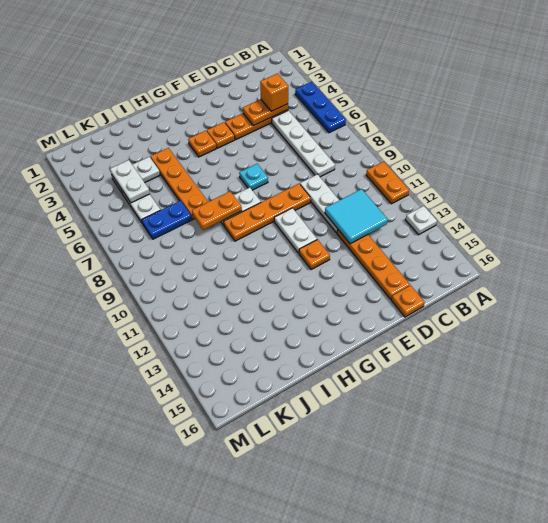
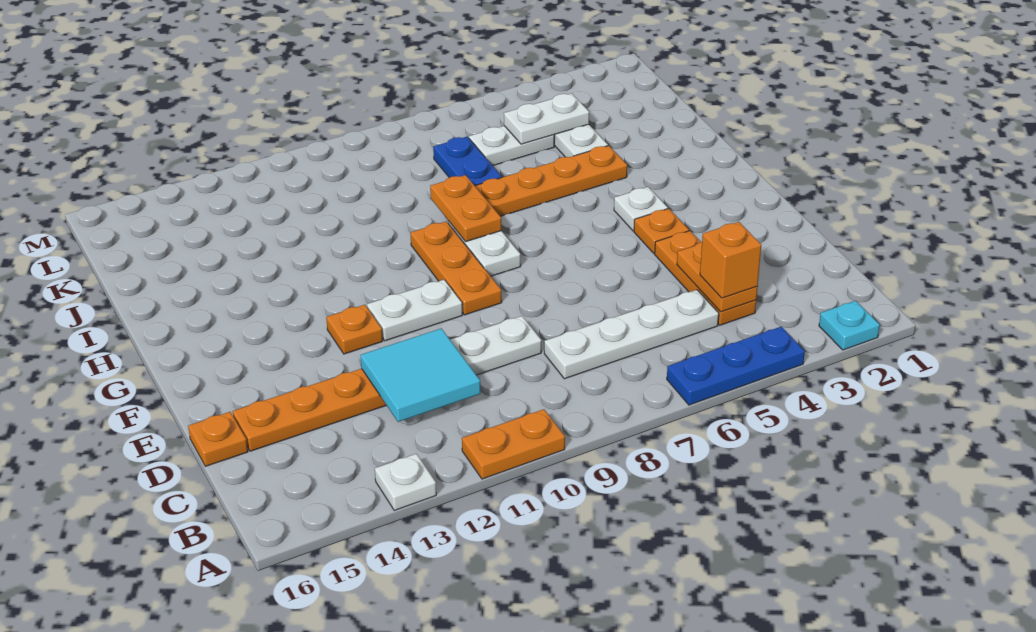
orange plate E9:H9 level 1 -> orange plate F9:H9 level 1
cyan plate F7 level 1 -> cyan plate A2 level 1
orange plate G4 level 1 -> white plate G4 level 1

